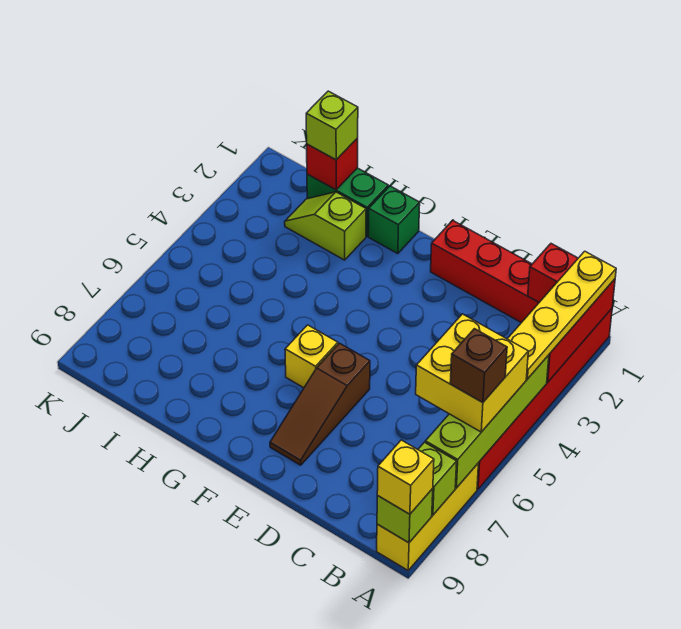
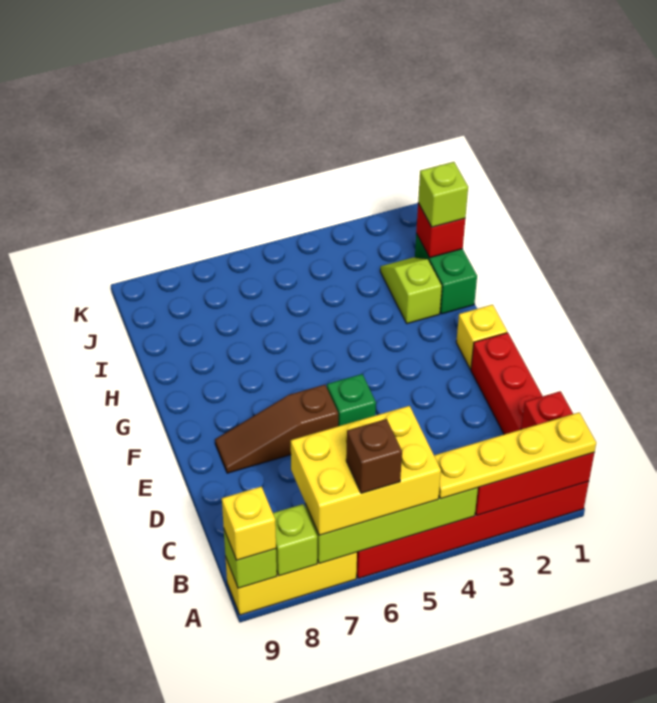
yellow brick A5:B6 level 3 -> yellow brick A5:B7 level 3
yellow brick F6 level 1 -> yellow brick F1 level 1
green brick G1 level 1 -> green brick E5 level 1

